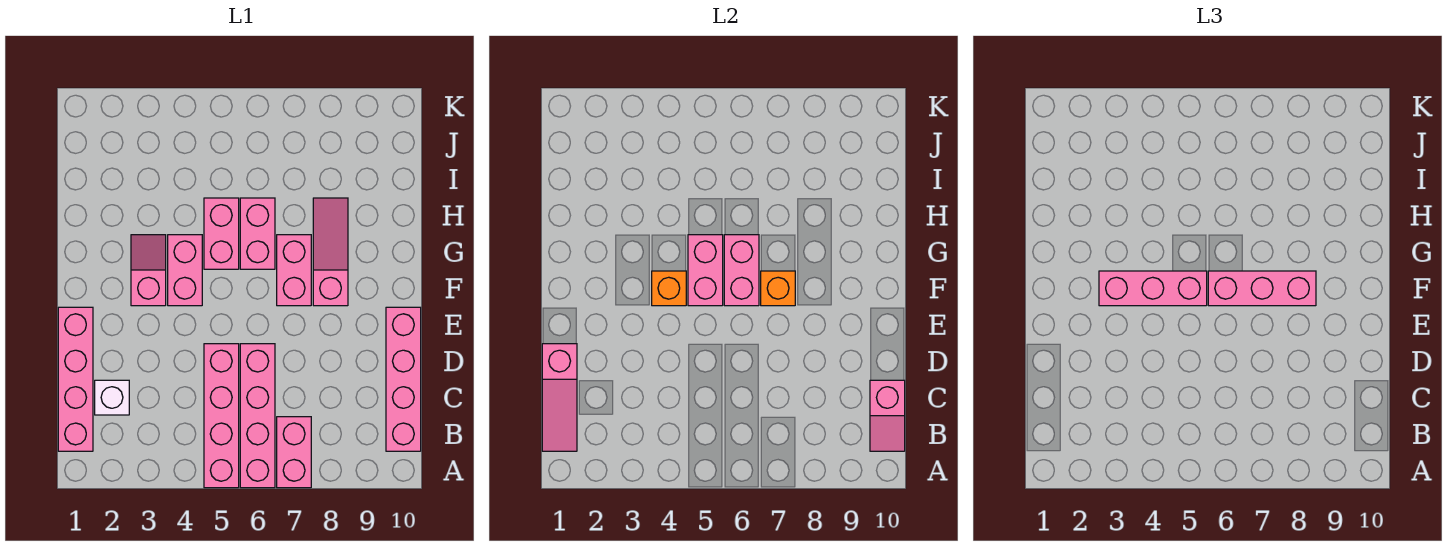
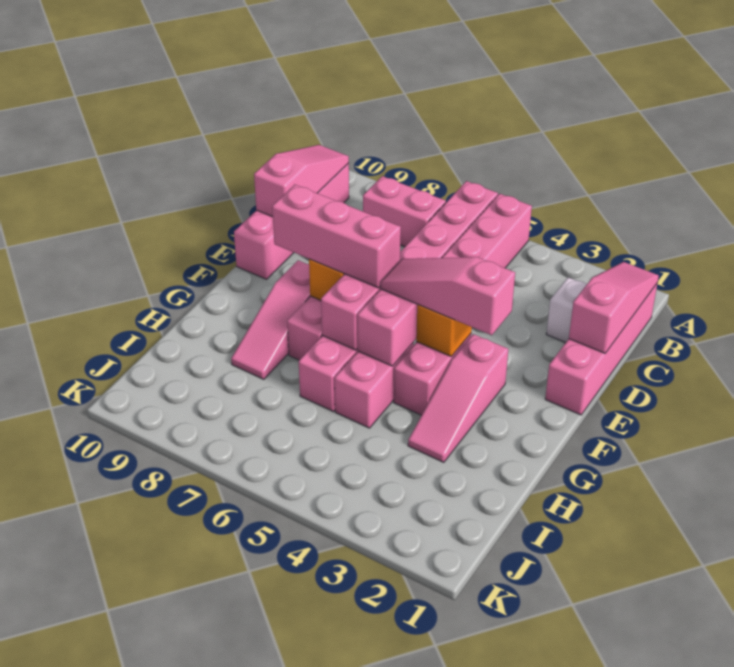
pink brick A7:B7 level 1 -> pink brick B7:B8 level 1
pink slope B10:C10 level 2 top C -> pink slope B10:D10 level 2 top D
pink slope F3:G3 level 1 top F -> pink slope F3:H3 level 1 top F
pink brick F3:F5 level 3 -> pink slope F3:F5 level 3 top 3

